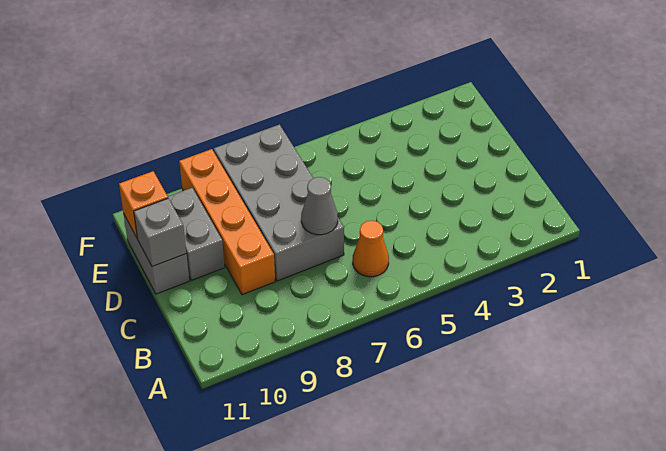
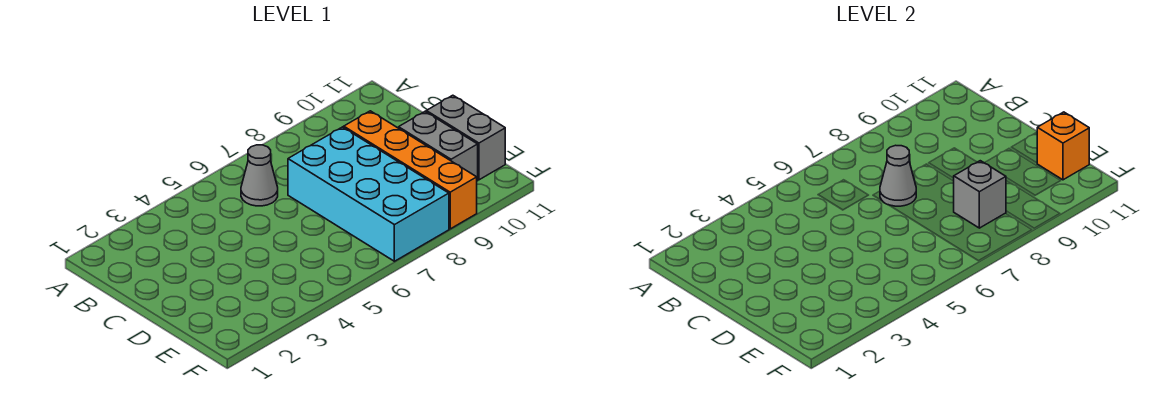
orange cone B6 level 1 -> grey cone B6 level 1
grey brick C7:F8 level 1 -> cyan brick C7:F8 level 1
grey brick D11 level 2 -> grey brick E8 level 2

